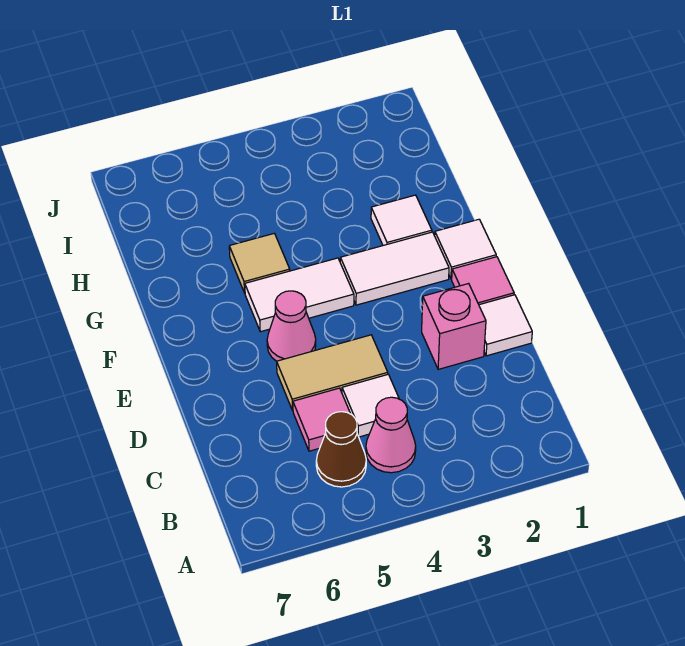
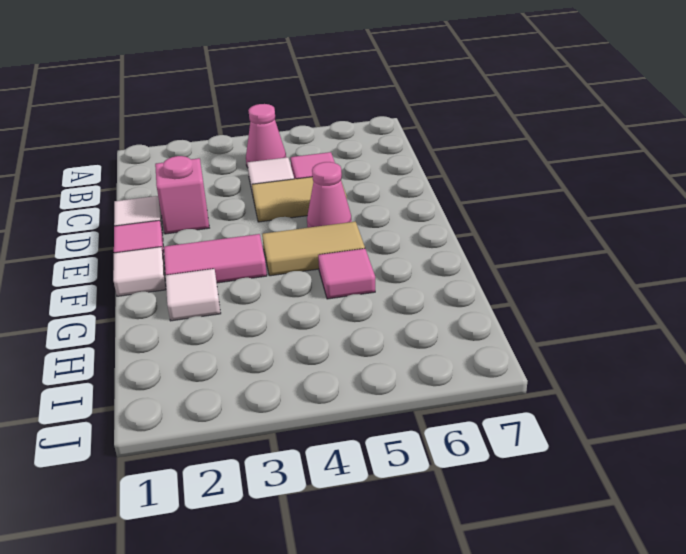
brown cone B5 level 1 -> none
white tile F2:F3 level 1 -> pink tile F2:F3 level 1
white tile F4:F5 level 1 -> tan tile F4:F5 level 1
tan tile G5 level 1 -> pink tile G5 level 1

